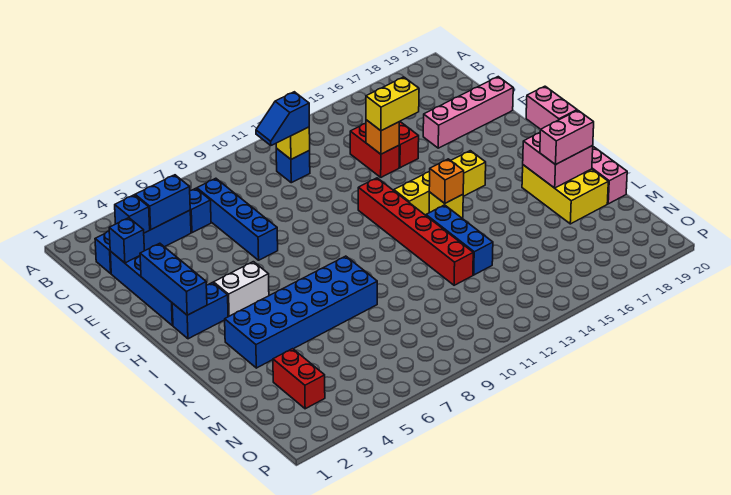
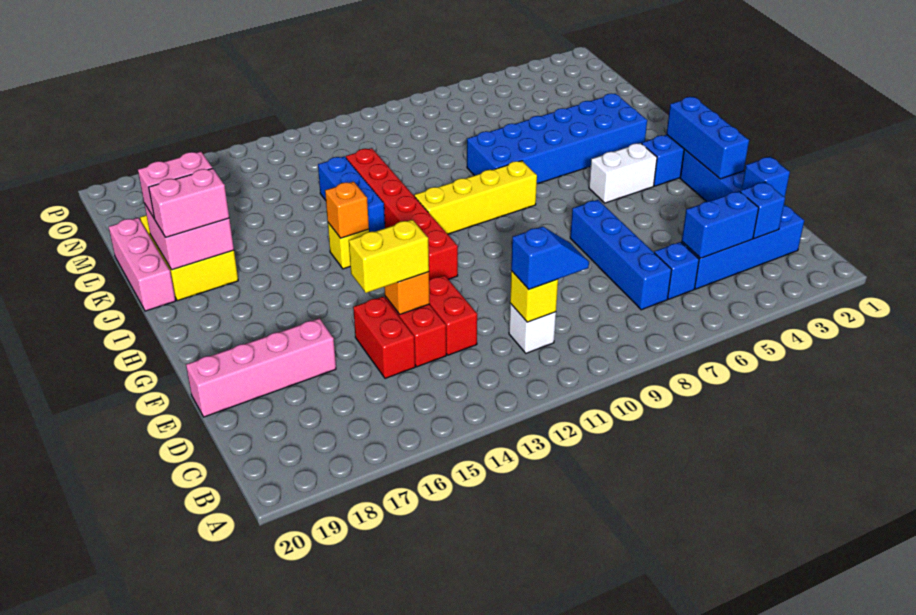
blue brick C11 level 1 -> white brick C11 level 1
yellow brick H13:H16 level 1 -> yellow brick I8:I11 level 1
pink brick I19:J19 level 3 -> pink brick J18:J19 level 3
red brick M3:N3 level 1 -> red brick D13:E13 level 1

